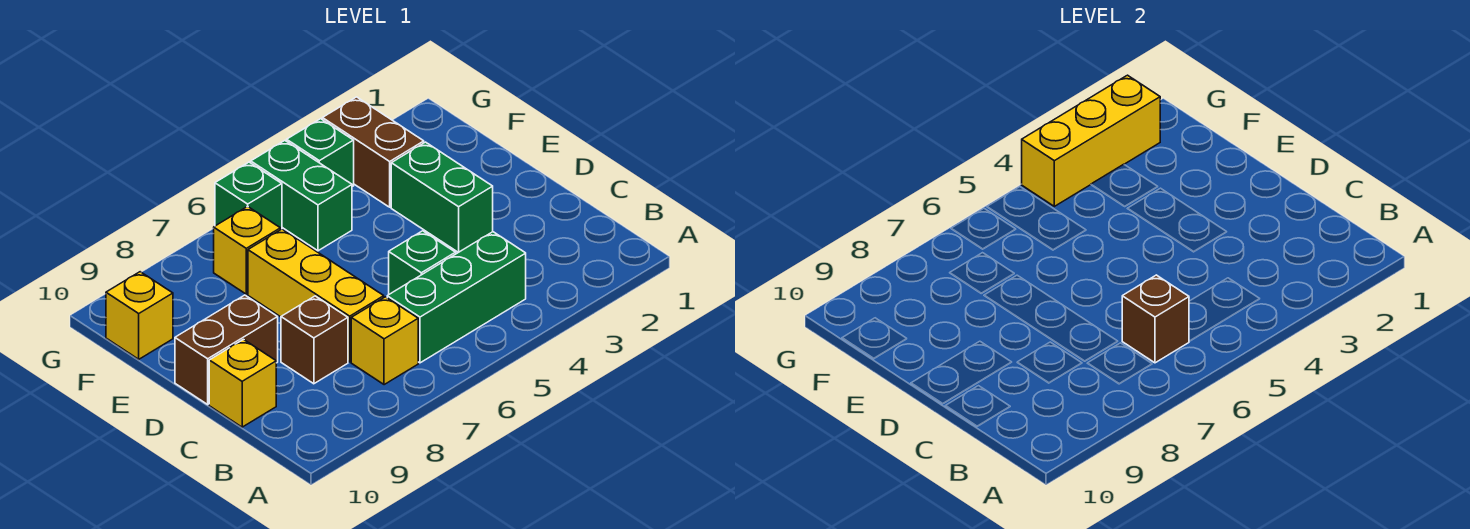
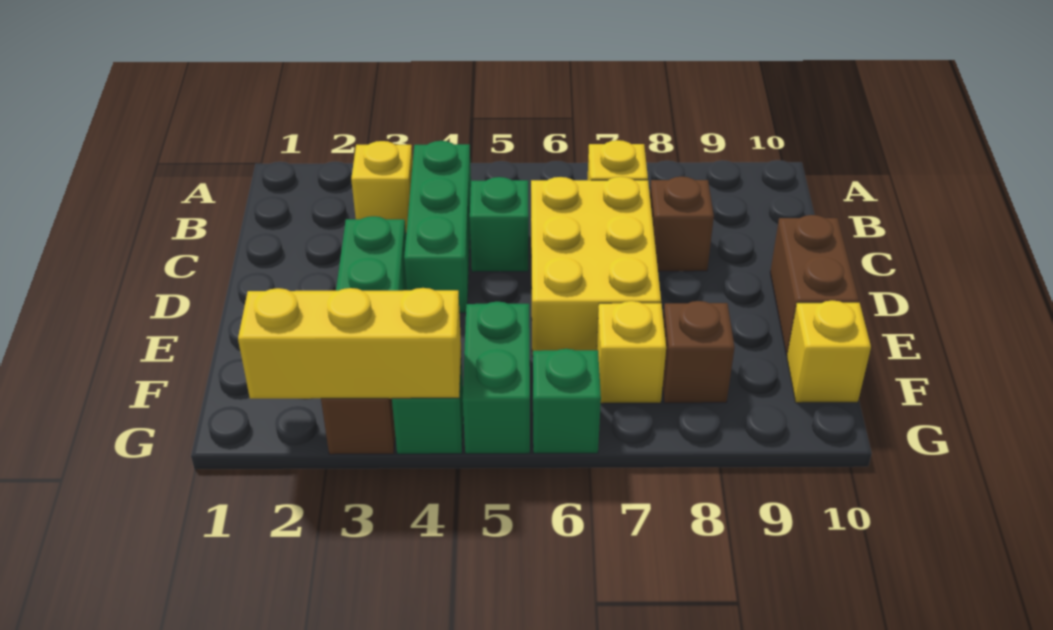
green brick B4:B6 level 1 -> green brick B4:D4 level 1
brown brick B6 level 2 -> brown brick F8 level 1
yellow brick C7:E7 level 1 -> yellow brick C6:E7 level 1
yellow brick C10 level 1 -> yellow brick B3 level 1
brown brick D9:D10 level 1 -> brown brick D10:E10 level 1

